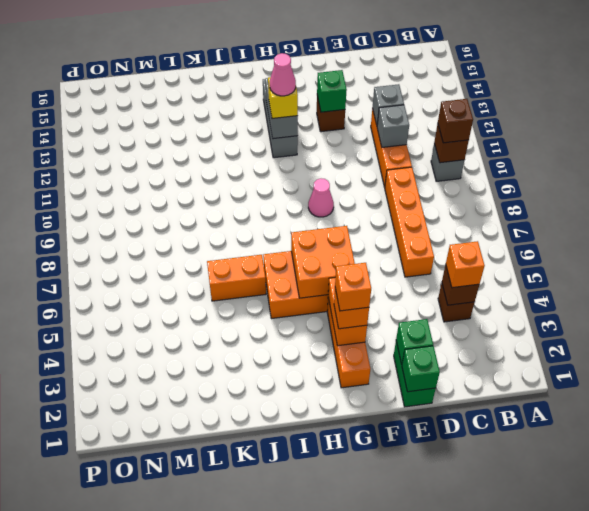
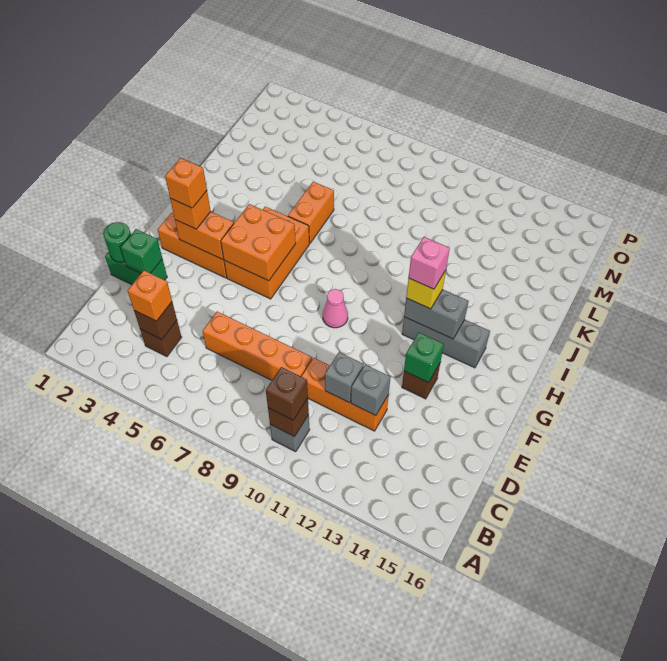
green brick E1 level 2 -> green round brick E1 level 2
pink cone H12 level 4 -> pink brick H12 level 4

